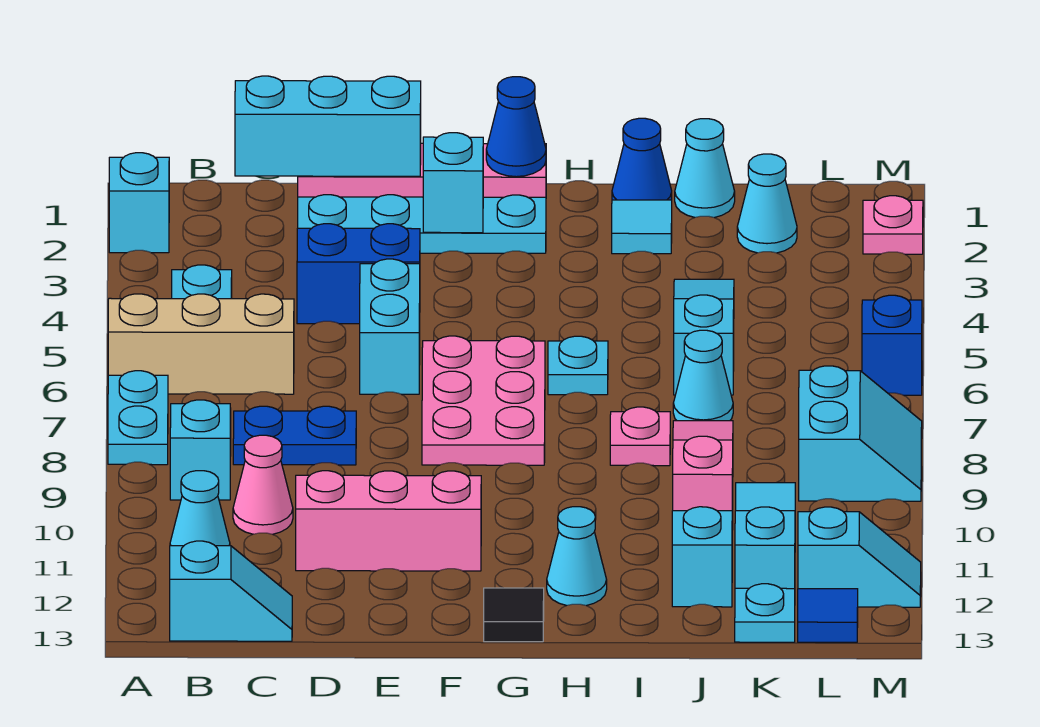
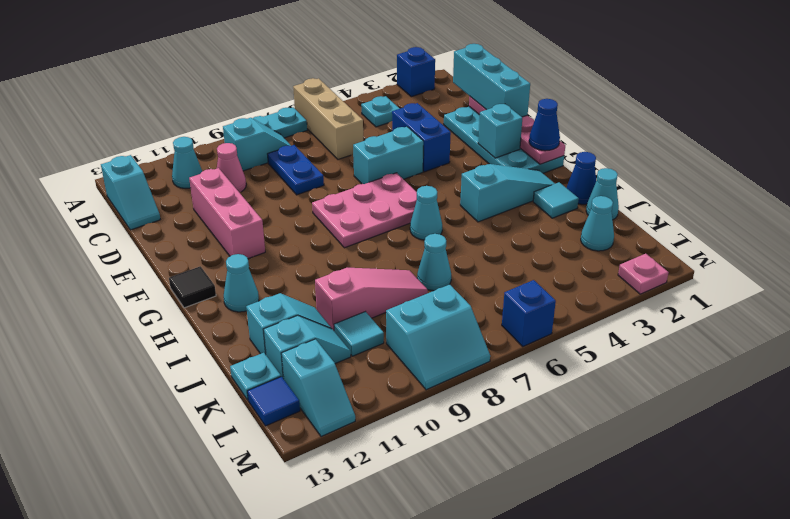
cyan brick A2 level 1 -> blue brick A2 level 1
cyan plate H6 level 1 -> cyan cone H6 level 1
pink plate I8 level 1 -> none
cyan slope J4:J6 level 1 top 6 -> cyan slope H2:H4 level 1 top 4

